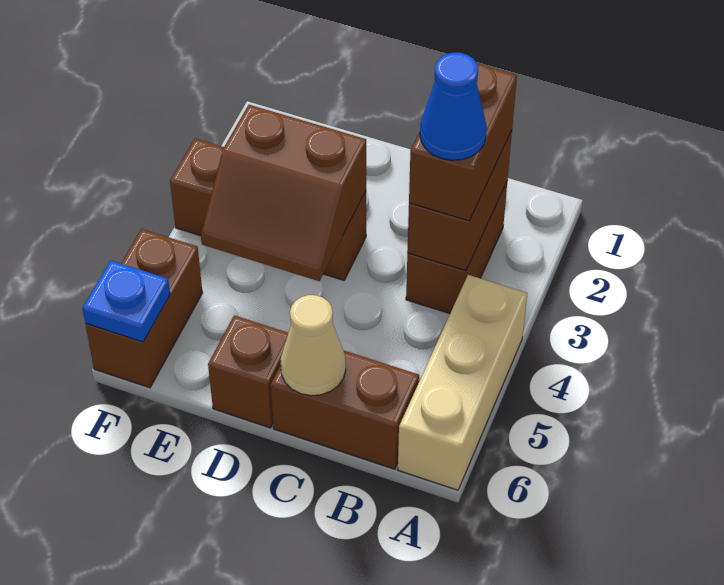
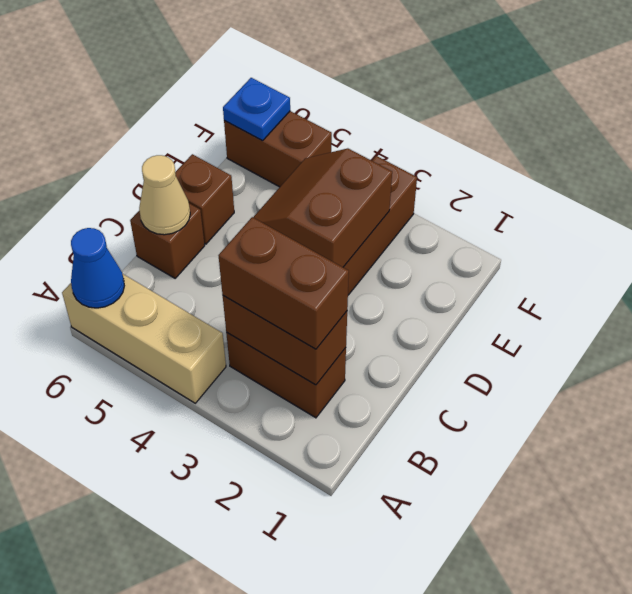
blue cone B3 level 4 -> blue cone A6 level 2
brown brick B6:C6 level 1 -> brown brick C6 level 1

